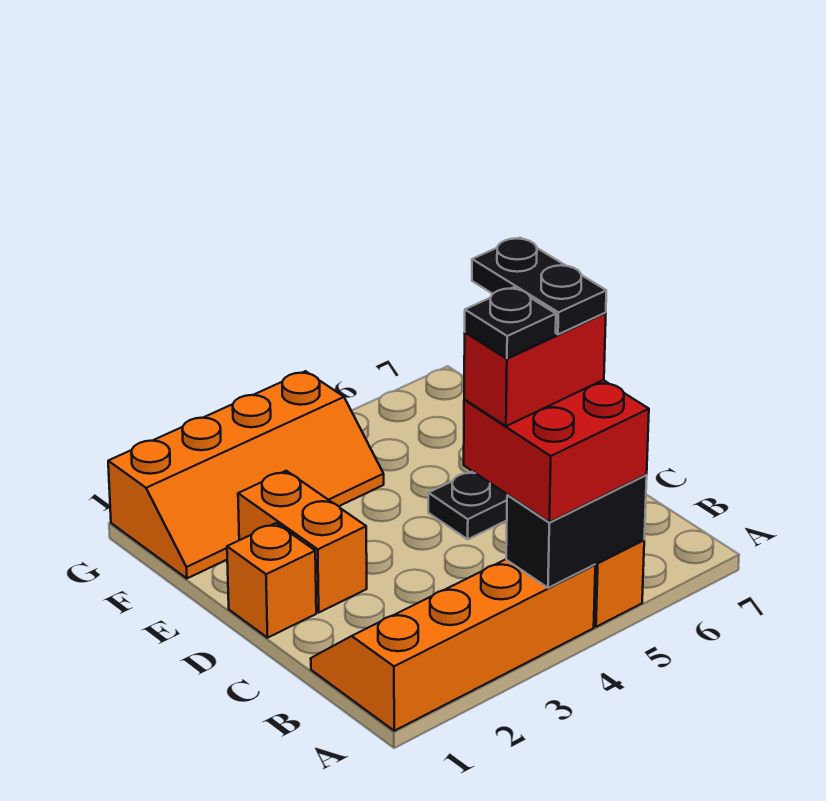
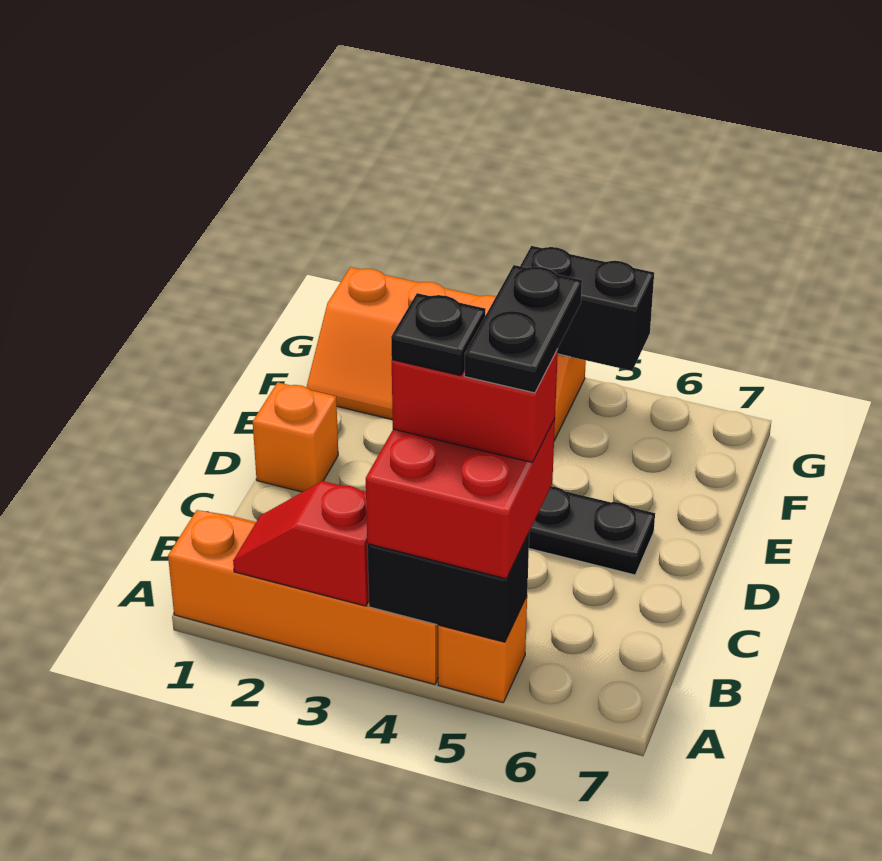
none -> red slope A2:A3 level 2 top 3
orange brick D2:E2 level 1 -> none
none -> black brick G4:G5 level 2

